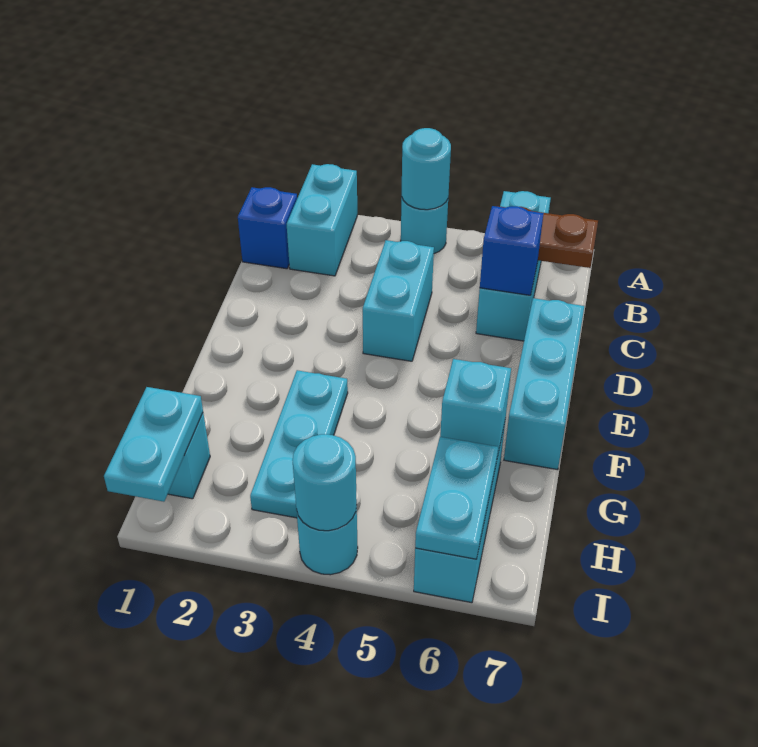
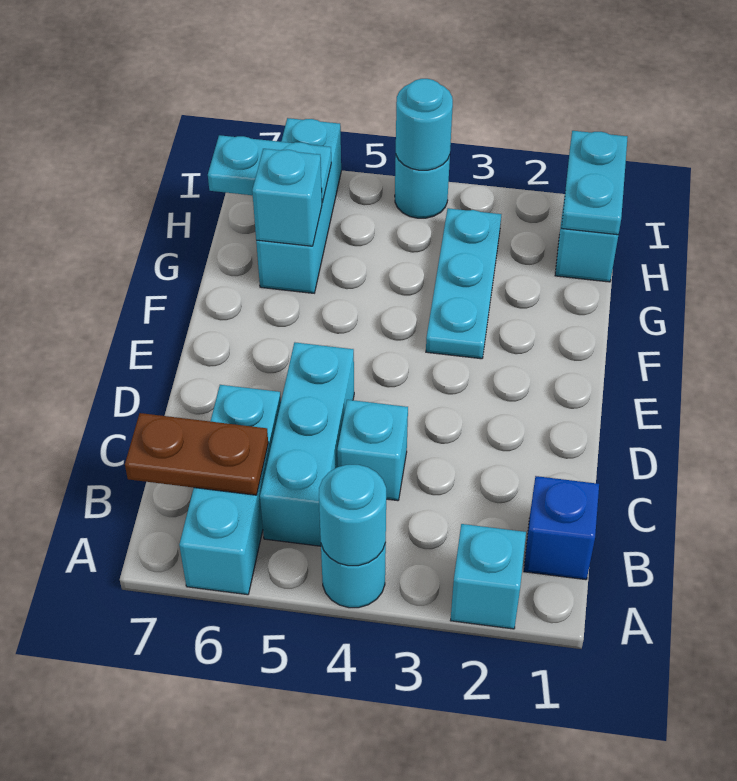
cyan brick A2:B2 level 1 -> cyan brick A2 level 1
cyan brick C4:D4 level 1 -> cyan brick C4 level 1
blue brick C6 level 2 -> none
cyan brick D7:F7 level 1 -> cyan brick B5:D5 level 1
cyan plate H6:I6 level 2 -> cyan plate H6:H7 level 2

